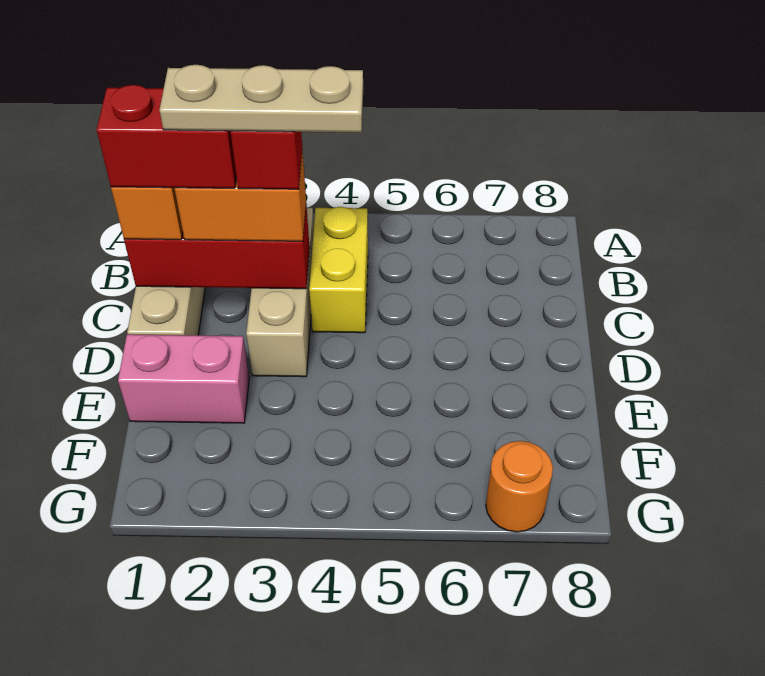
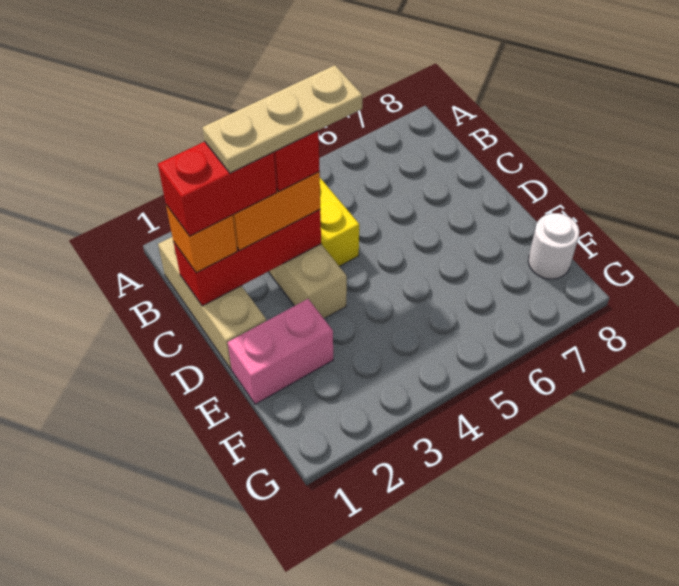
none -> white round brick F8 level 1
orange round brick G7 level 1 -> none

